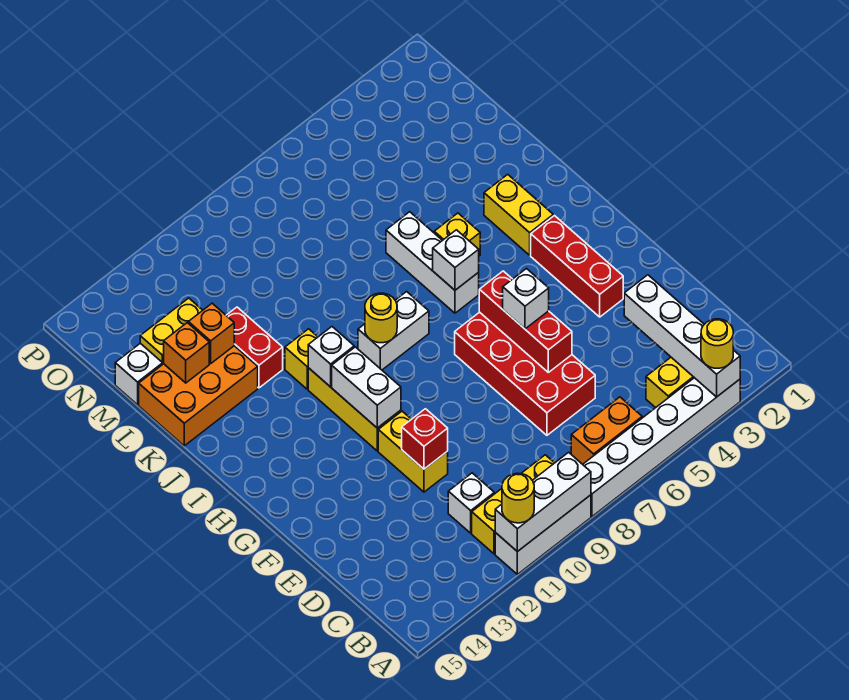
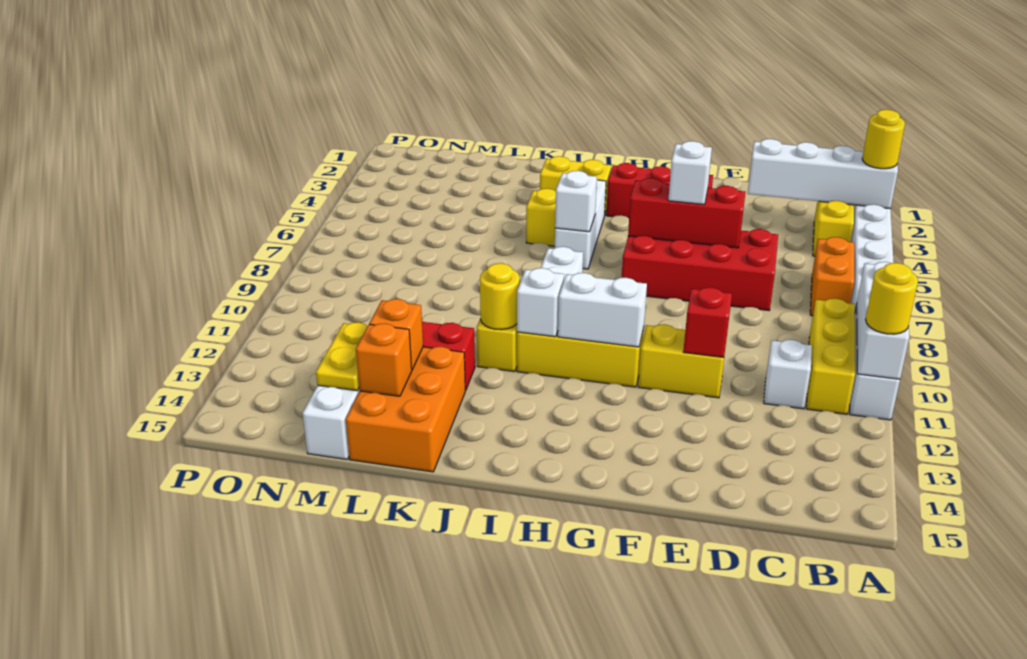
white brick I6:K6 level 1 -> white brick I4:I6 level 1
yellow round brick I9 level 2 -> yellow round brick J11 level 2

